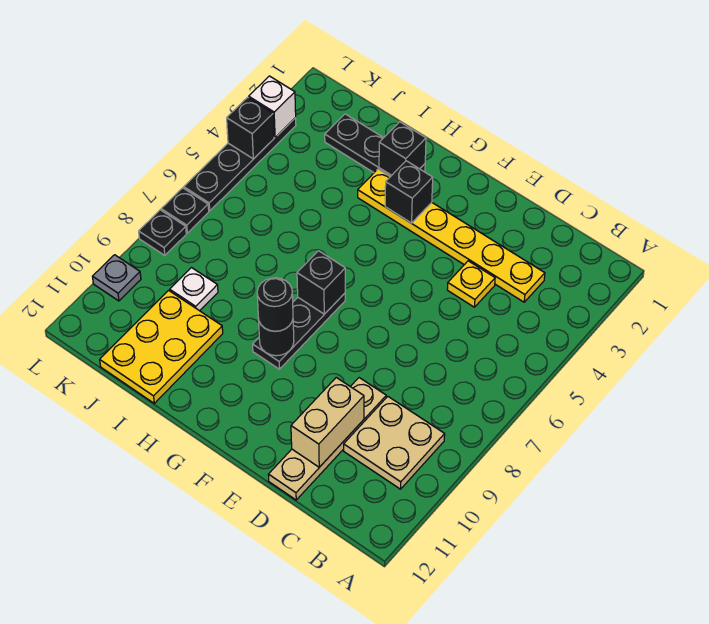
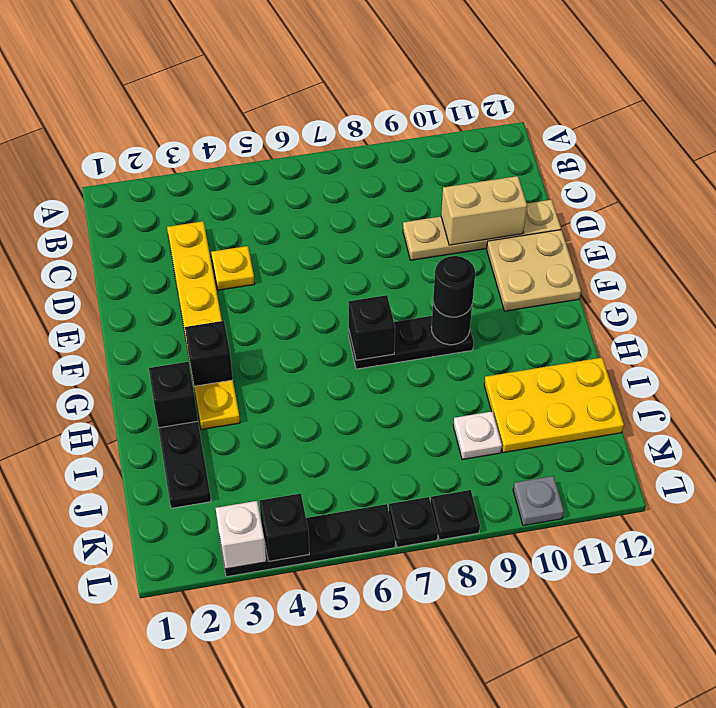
tan plate B9:C10 level 1 -> tan plate E11:F12 level 1

